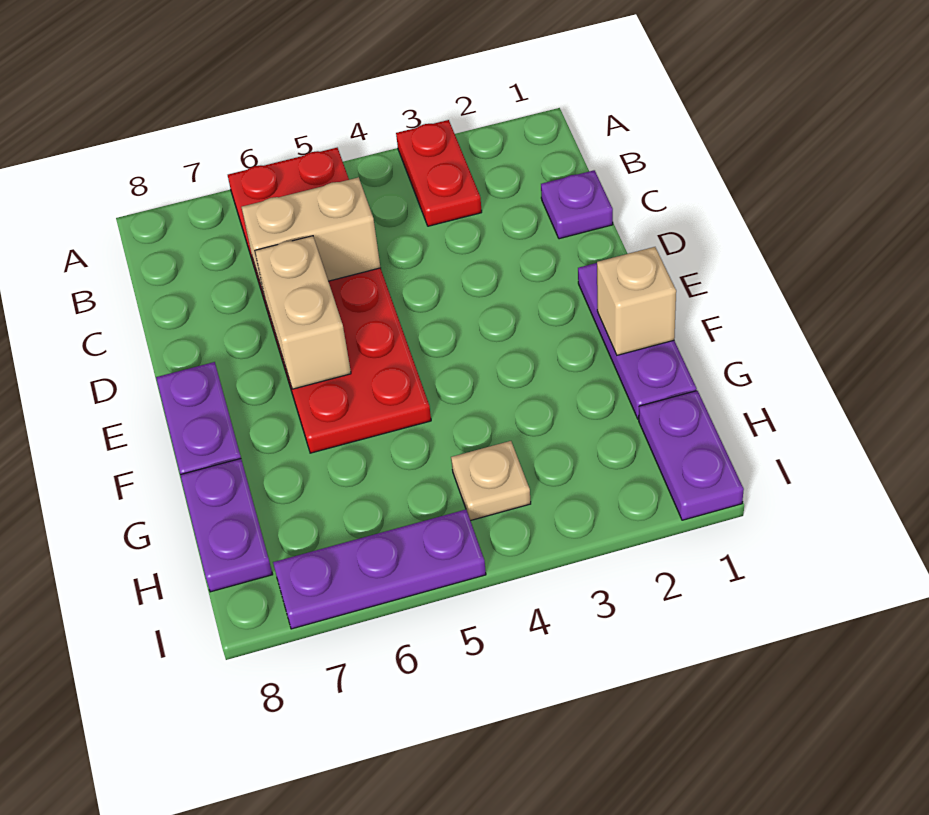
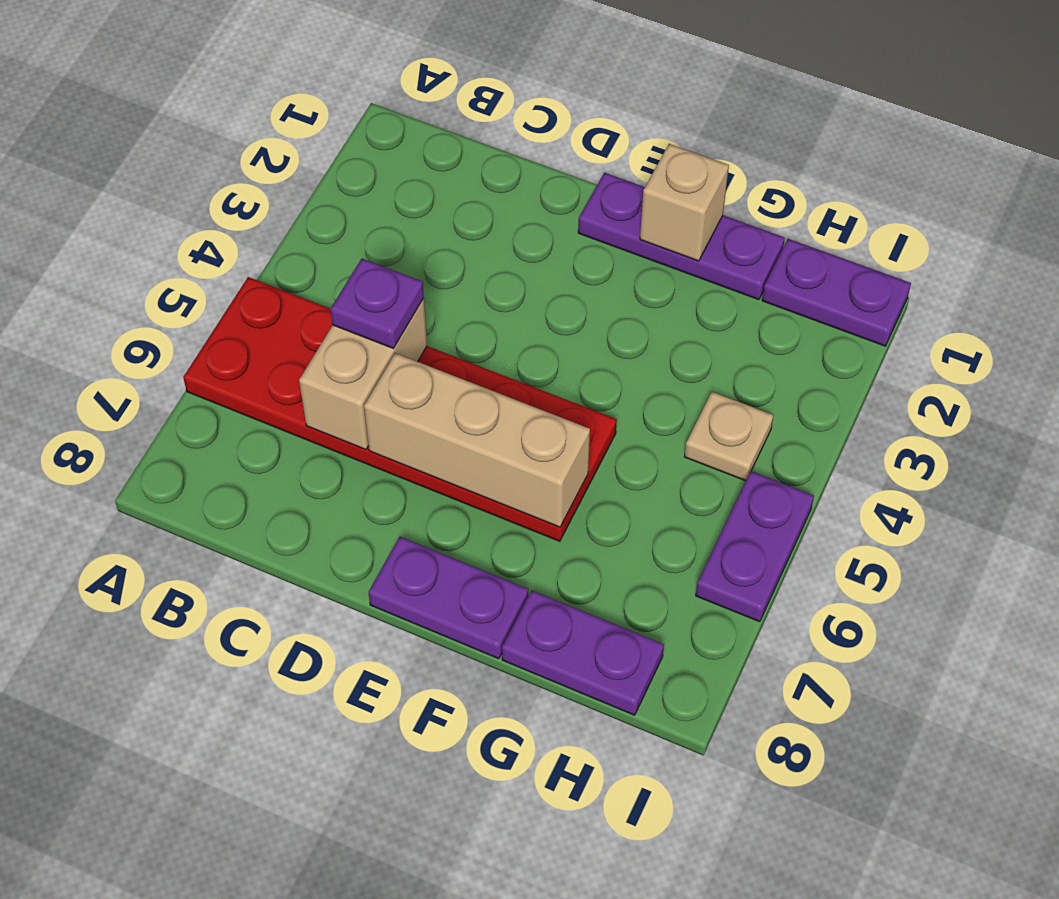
red plate A3:B3 level 1 -> none
purple plate C1 level 1 -> purple plate C5 level 3
tan brick D6:E6 level 2 -> tan brick D6:F6 level 2
purple plate I5:I7 level 1 -> purple plate I5:I6 level 1

